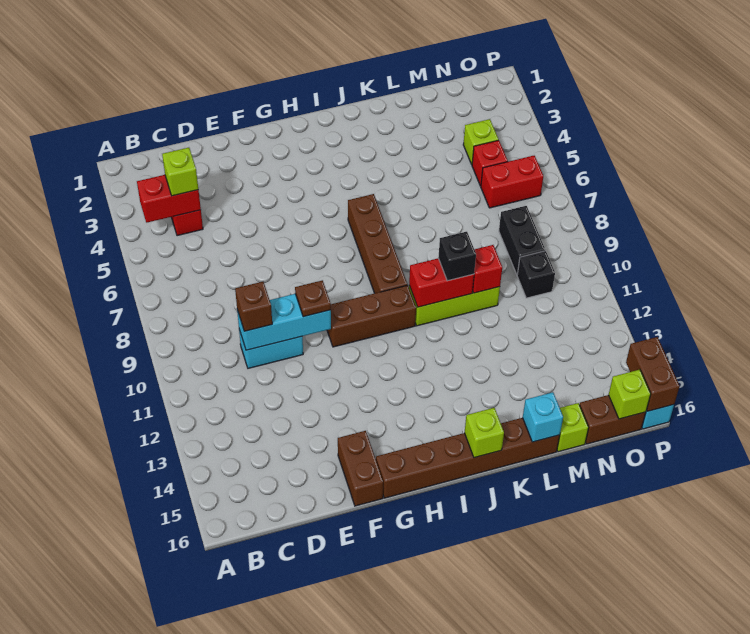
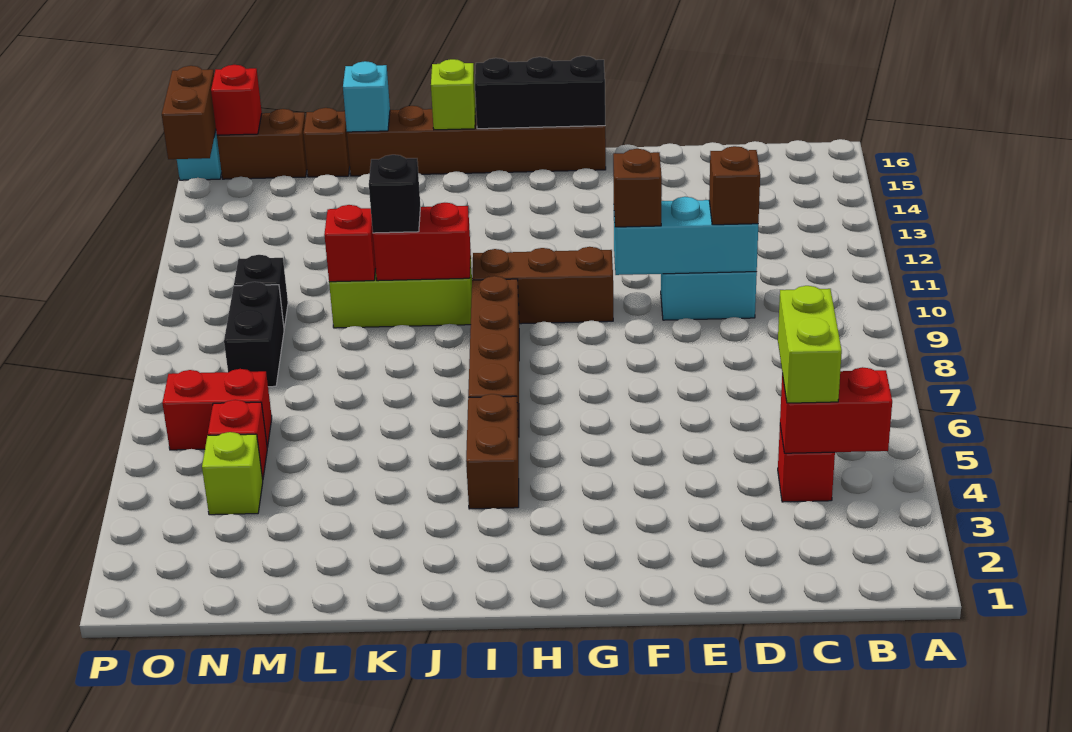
lime brick C4 level 3 -> lime brick C4:C5 level 3
brown plate F10 level 3 -> brown brick F10 level 3
brown brick F15:F16 level 1 -> brown brick I4:I5 level 1
none -> black brick G16:I16 level 2
lime brick M16 level 1 -> brown brick M16 level 1
lime brick O16 level 2 -> red brick O16 level 2

